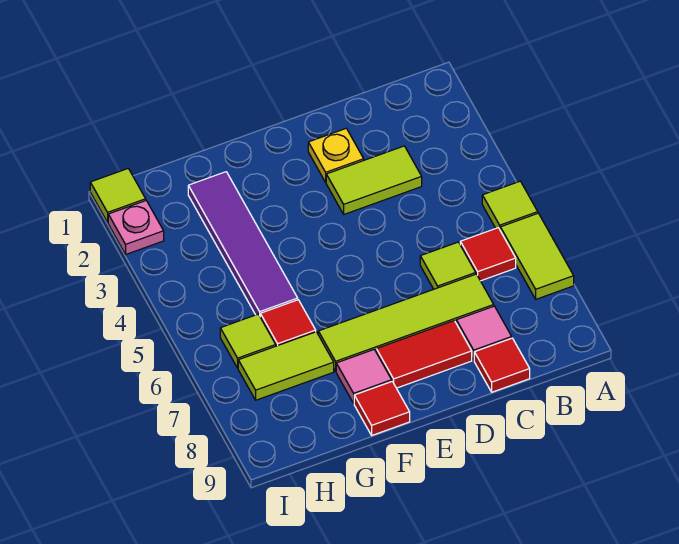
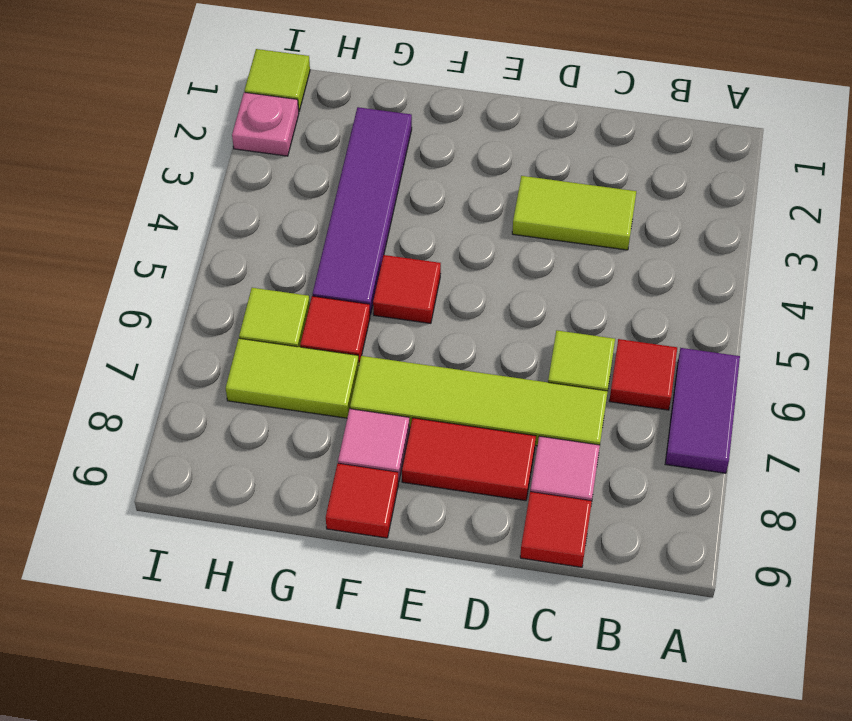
lime tile A5 level 1 -> none
lime tile A6:A7 level 1 -> purple tile A6:A7 level 1
yellow plate D2 level 1 -> none
none -> red tile F5 level 1

